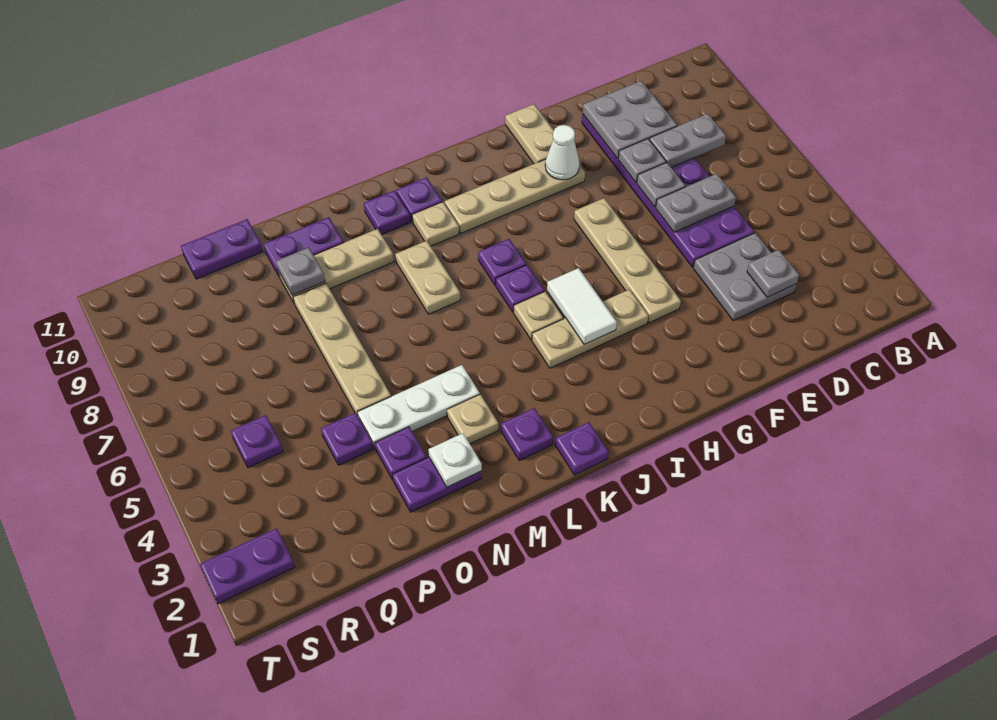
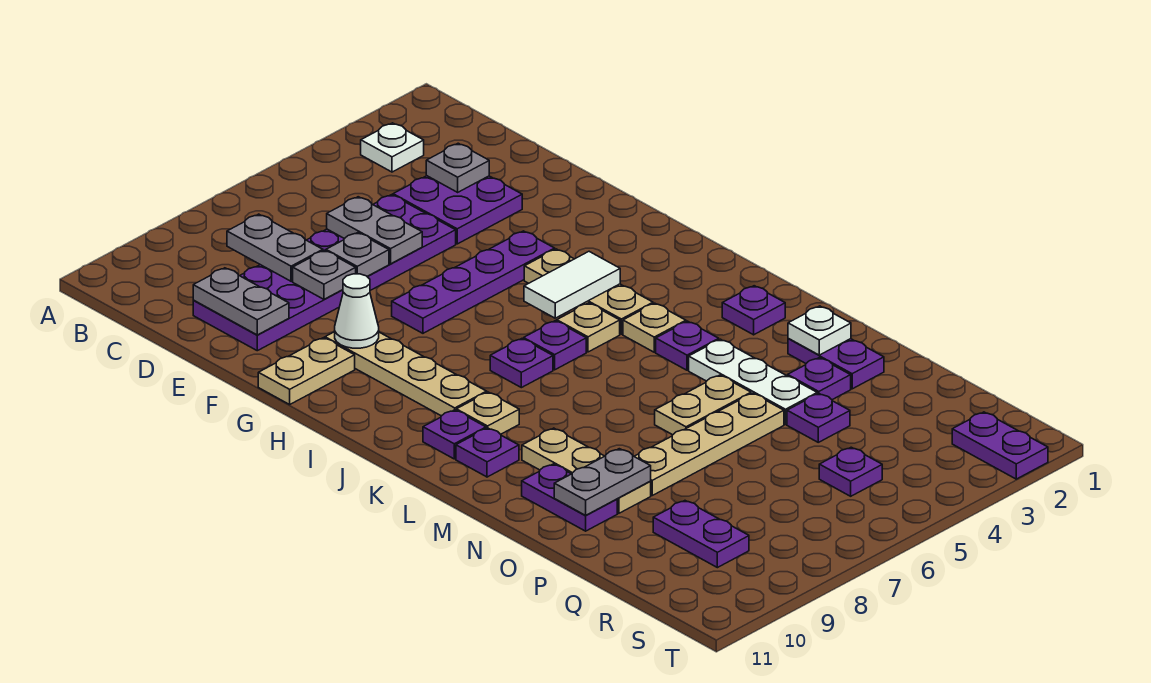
none -> white plate B3 level 1
grey plate D3:E4 level 1 -> purple plate D3:E4 level 1
grey plate D9:E10 level 2 -> grey plate D10:E10 level 2
tan plate G4:G7 level 1 -> purple plate G4:G7 level 1
purple plate K1 level 1 -> purple plate L4 level 1
tan plate L7:L8 level 1 -> tan plate N5:N6 level 1
tan plate M3 level 1 -> tan plate K4 level 1
grey plate O9 level 2 -> grey plate O9:O10 level 2
purple plate P11:Q11 level 1 -> purple plate Q9:R9 level 1

